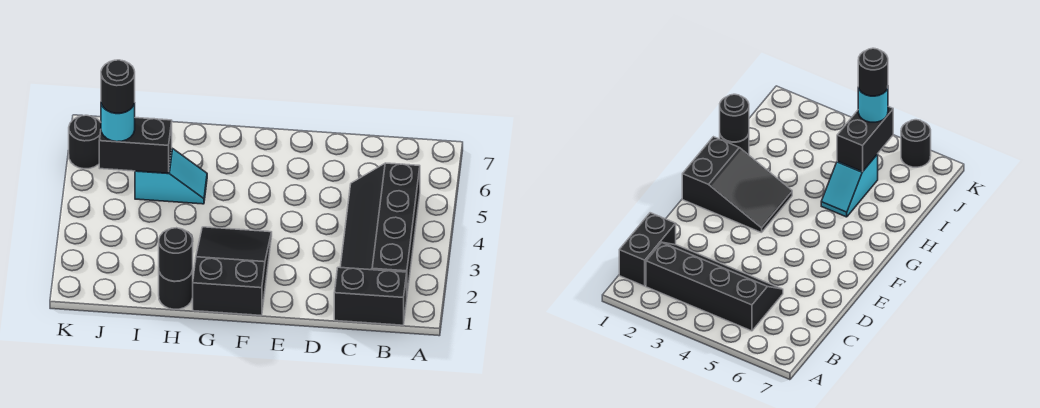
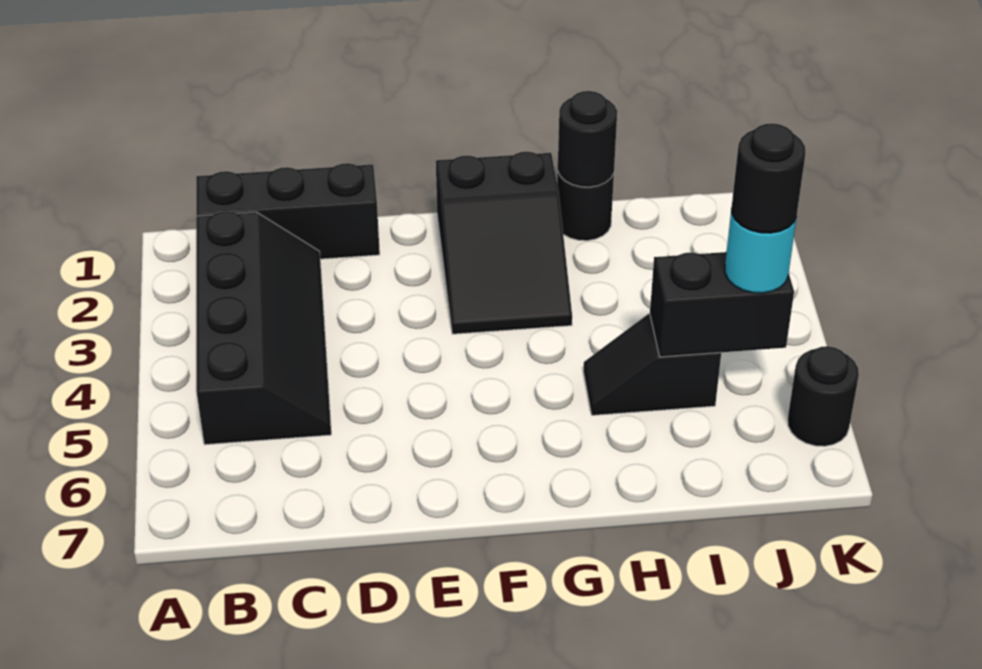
black brick B1:C1 level 1 -> black brick B1:D1 level 1
cyan slope H5:I5 level 1 top I -> black slope H5:I5 level 1 top I

